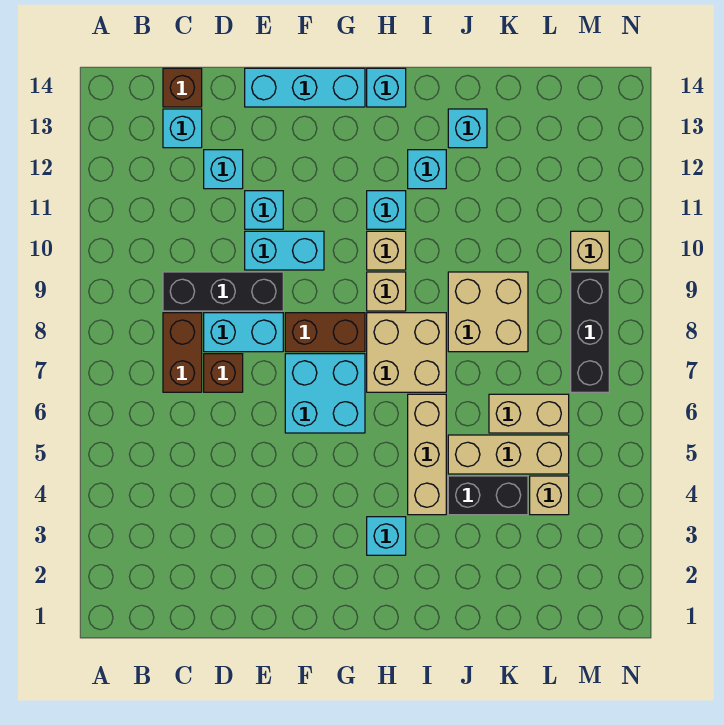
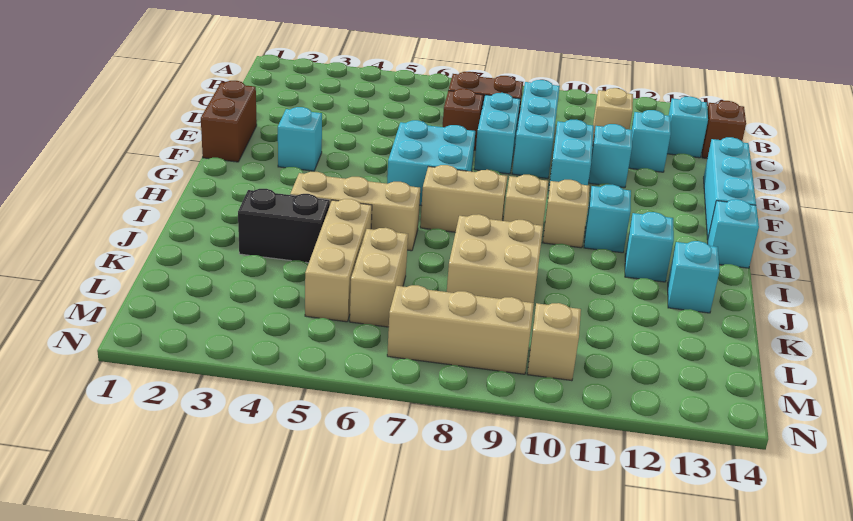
black brick C9:E9 level 1 -> cyan brick C9:E9 level 1
brown brick F8:G8 level 1 -> brown brick E1:F1 level 1
cyan brick H3 level 1 -> cyan brick F3 level 1
tan brick H7:I8 level 1 -> tan brick H7:H8 level 1
black brick J4:K4 level 1 -> black brick J3:J4 level 1
tan brick L4 level 1 -> tan brick C11 level 1
black brick M7:M9 level 1 -> tan brick M7:M9 level 1

